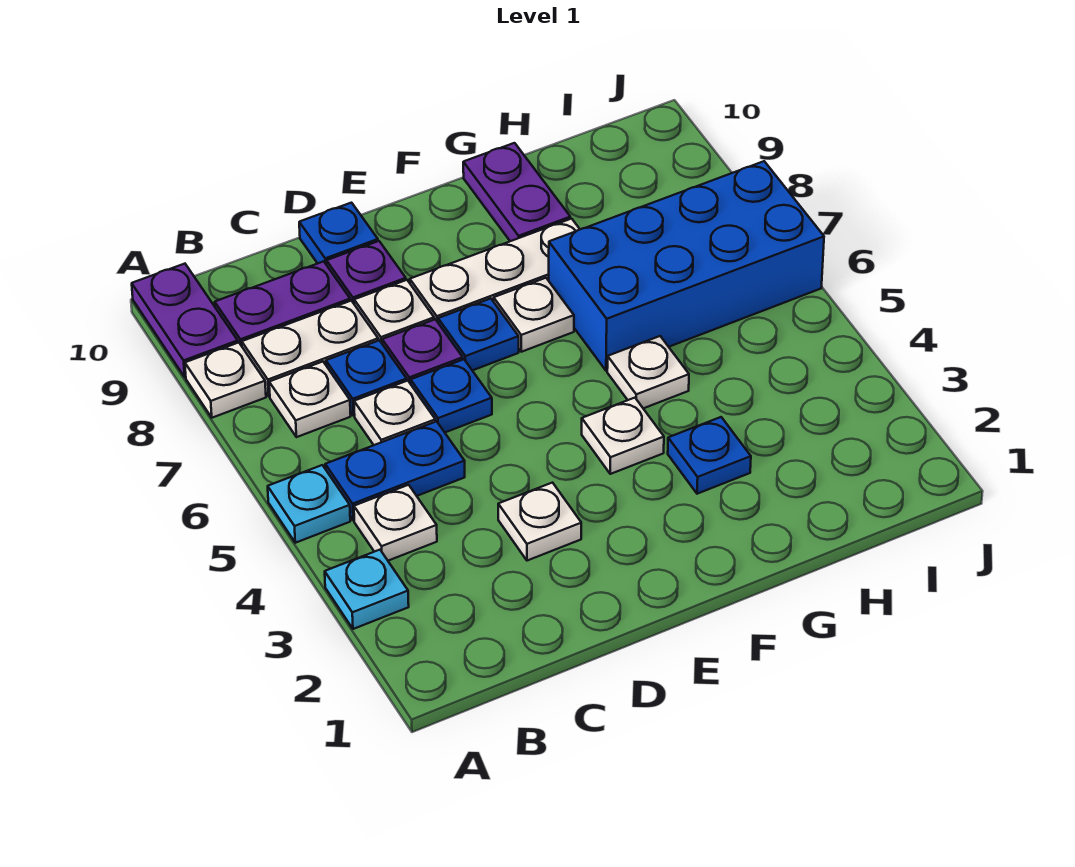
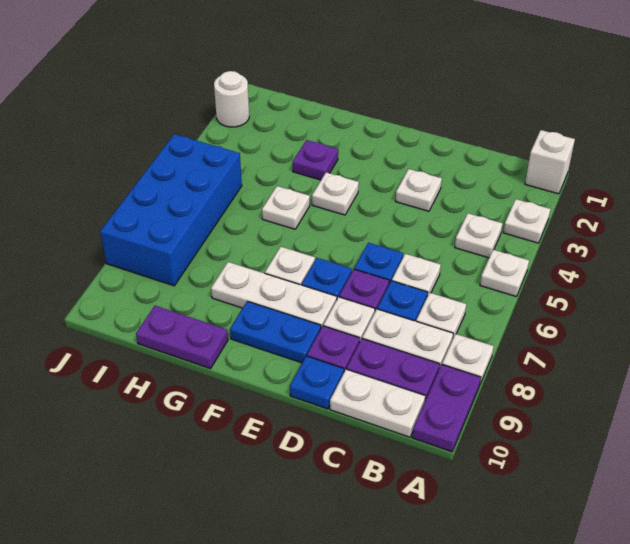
none -> white brick A1 level 1
cyan plate A3 level 1 -> white plate A3 level 1
cyan plate A5 level 1 -> white plate A5 level 1
blue plate B5:C5 level 1 -> blue plate E9:F9 level 1
none -> white plate B10:C10 level 1
blue plate G3 level 1 -> purple plate G3 level 1
blue brick G6:J7 level 1 -> blue brick I5:J8 level 1
purple plate G9:G10 level 1 -> purple plate G10:H10 level 1
none -> white round brick J2 level 1

